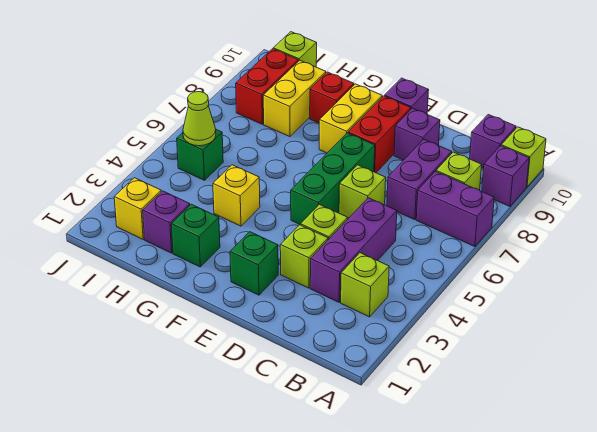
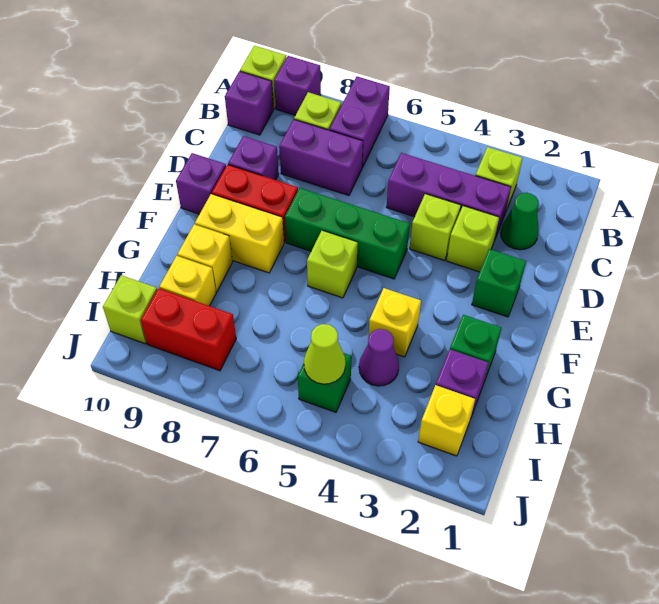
none -> green cone C2 level 1
lime brick D6 level 1 -> lime brick F6 level 1
red brick G9 level 1 -> yellow brick G9 level 1
none -> purple cone H4 level 1
yellow brick H8:H9 level 1 -> yellow brick H9 level 1

